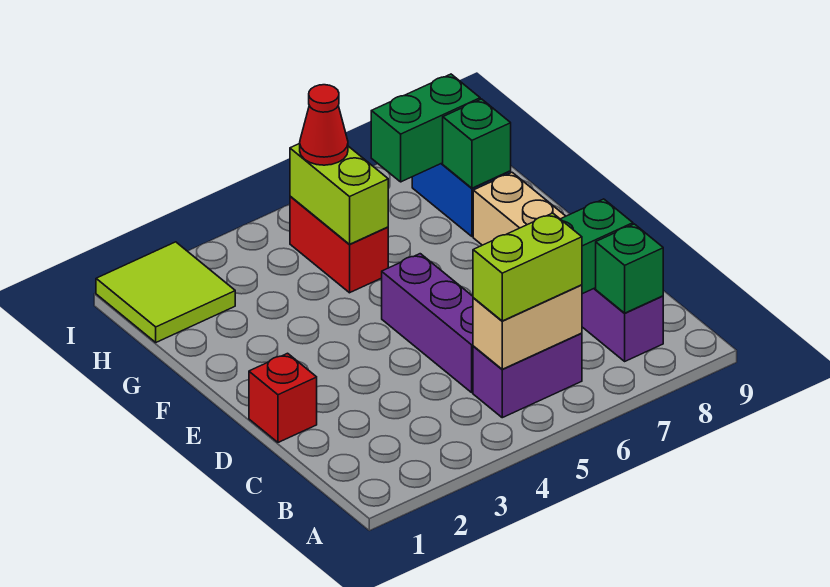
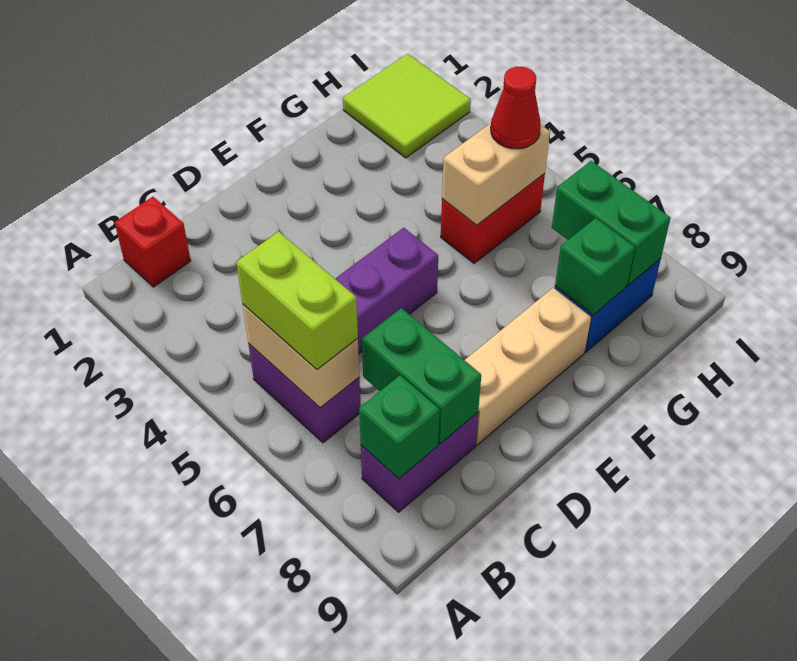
red brick D1 level 1 -> red brick B1 level 1
lime brick G5:H5 level 2 -> tan brick G5:H5 level 2

